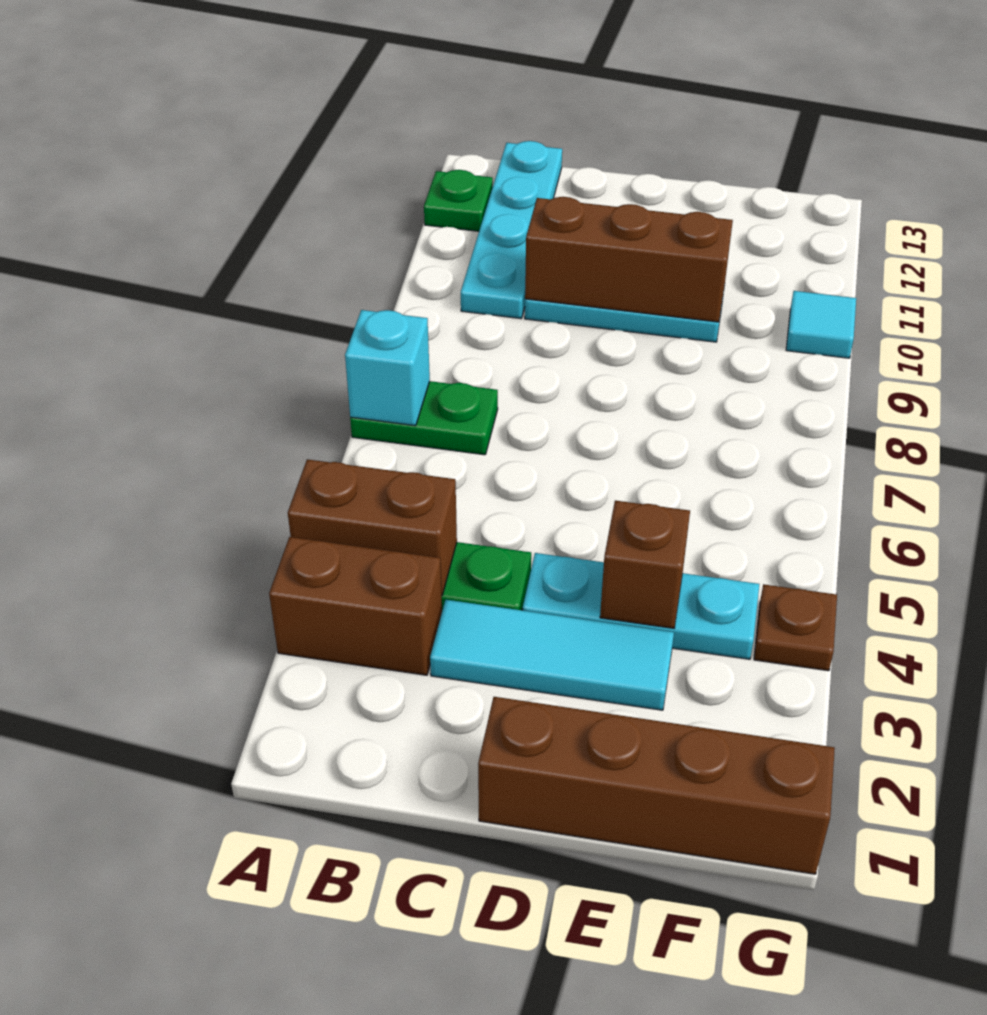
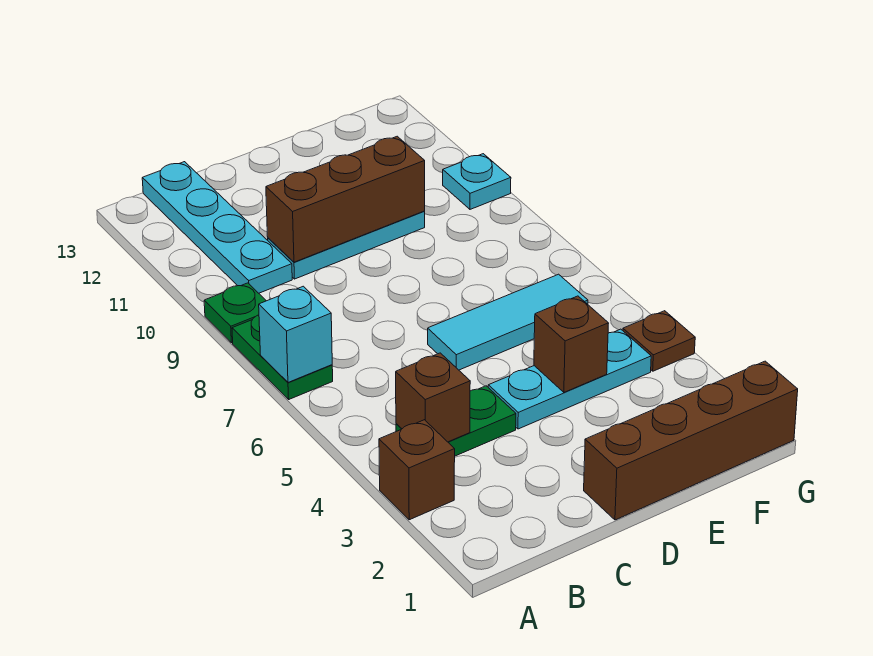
brown brick A3:B3 level 1 -> brown brick A3 level 1
brown brick A4:B4 level 2 -> brown brick B4 level 2
green plate A7:B7 level 1 -> green plate A7:A8 level 1
green plate A12 level 1 -> green plate A9 level 1
cyan tile C3:E3 level 1 -> cyan tile D6:F6 level 1
cyan tile G10 level 1 -> cyan plate G10 level 1

